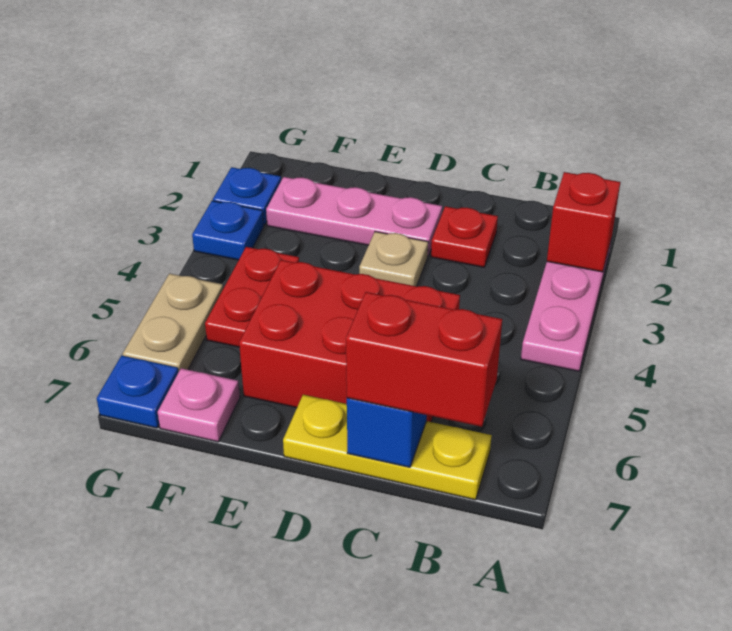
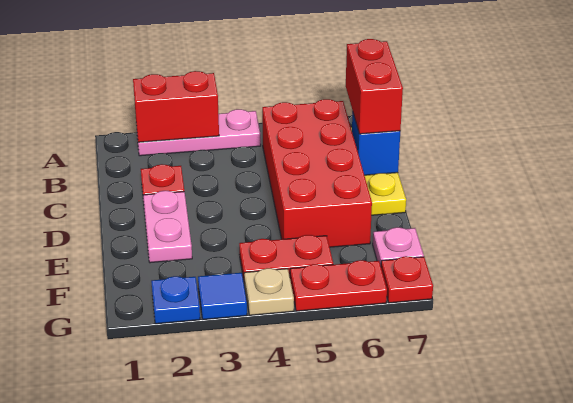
red brick A2 level 2 -> red brick A2:A3 level 2
red brick C5:E6 level 1 -> red brick B5:E6 level 1
pink plate D2:F2 level 1 -> pink plate D2:E2 level 1
tan plate D3 level 1 -> tan plate G4 level 1
blue plate G3 level 1 -> blue tile G3 level 1
tan plate G5:G6 level 1 -> red plate G5:G6 level 1
blue plate G7 level 1 -> red plate G7 level 1

